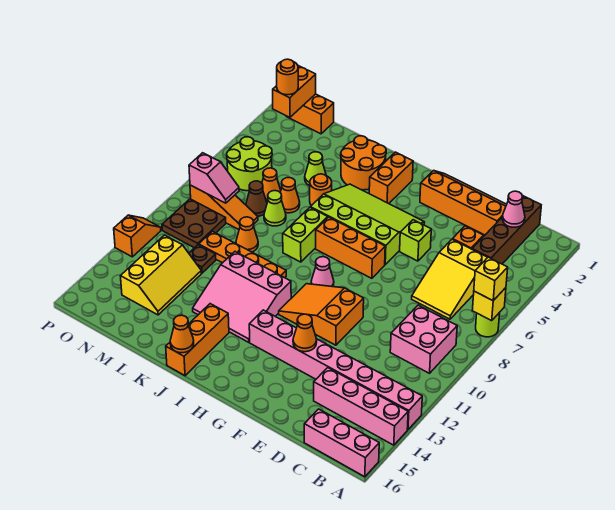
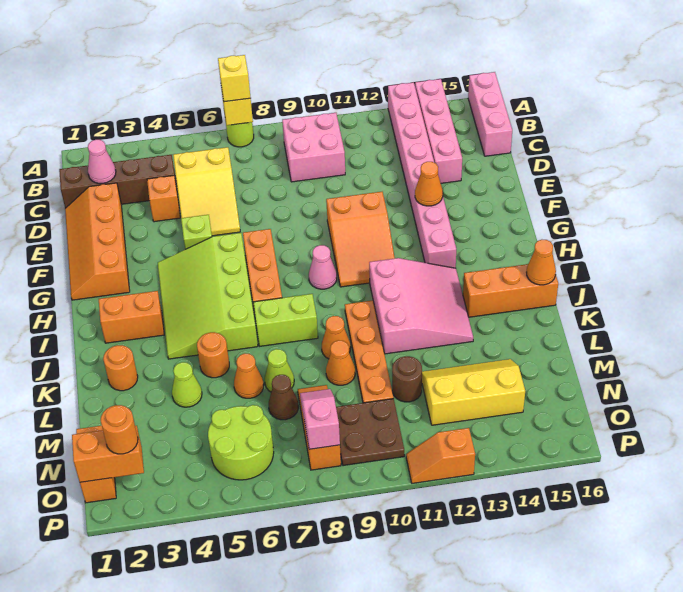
yellow slope C5:D7 level 1 top 5 -> yellow slope C5:E6 level 1 top C
orange round brick J2:K3 level 1 -> orange round brick K2 level 1
orange cone M6 level 1 -> orange cone K9 level 1
brown plate M11 level 1 -> brown round brick M11 level 1

